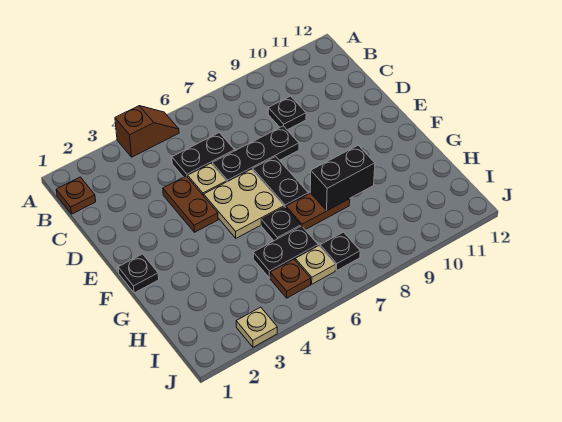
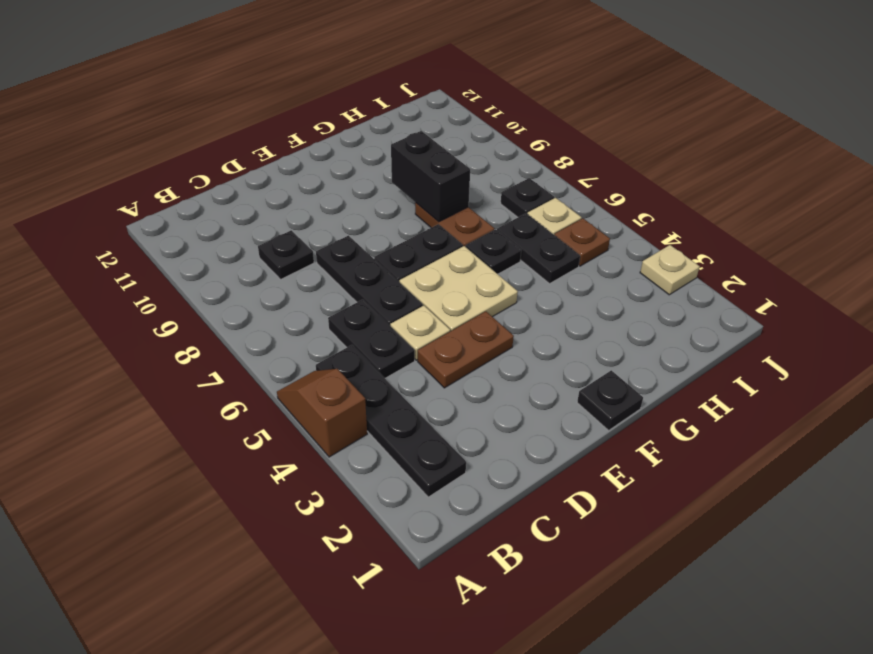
brown plate B1 level 1 -> none
none -> black plate B2:B5 level 1

